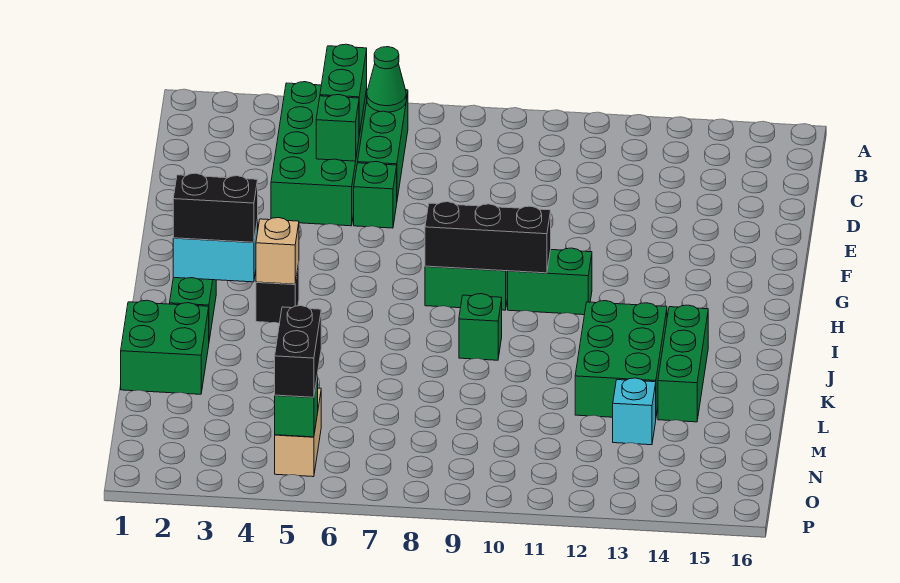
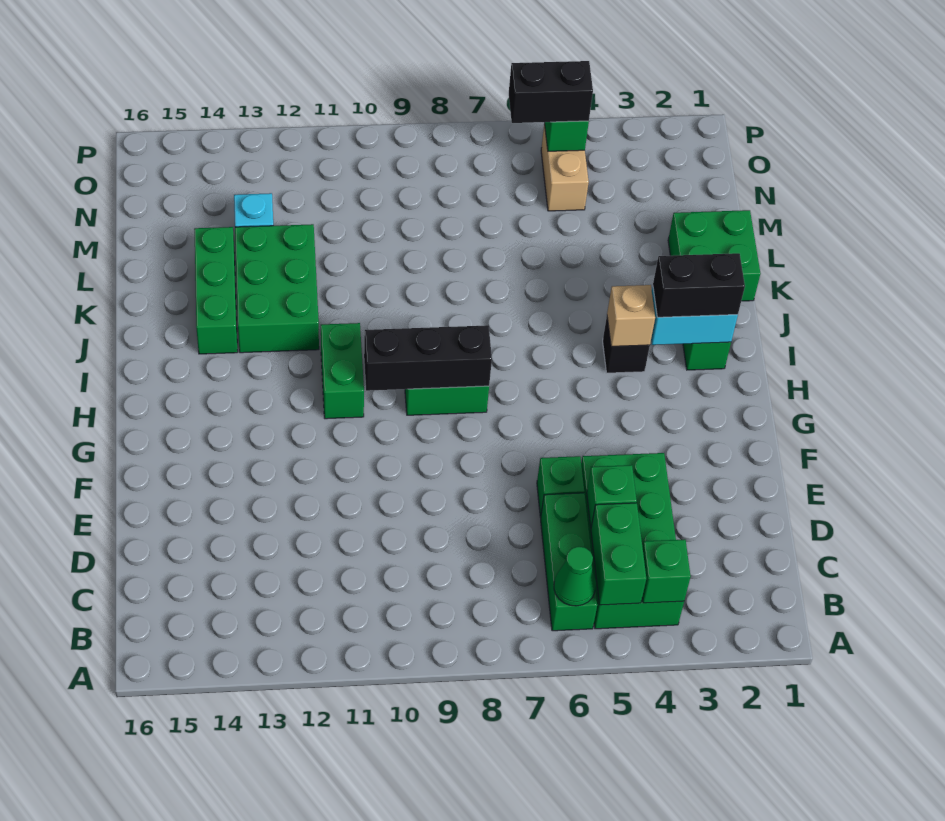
green brick H10:H11 level 1 -> green brick H11:I11 level 1
green brick J9 level 1 -> green brick B4 level 2
black brick N5:O5 level 3 -> black brick O5:O6 level 3

